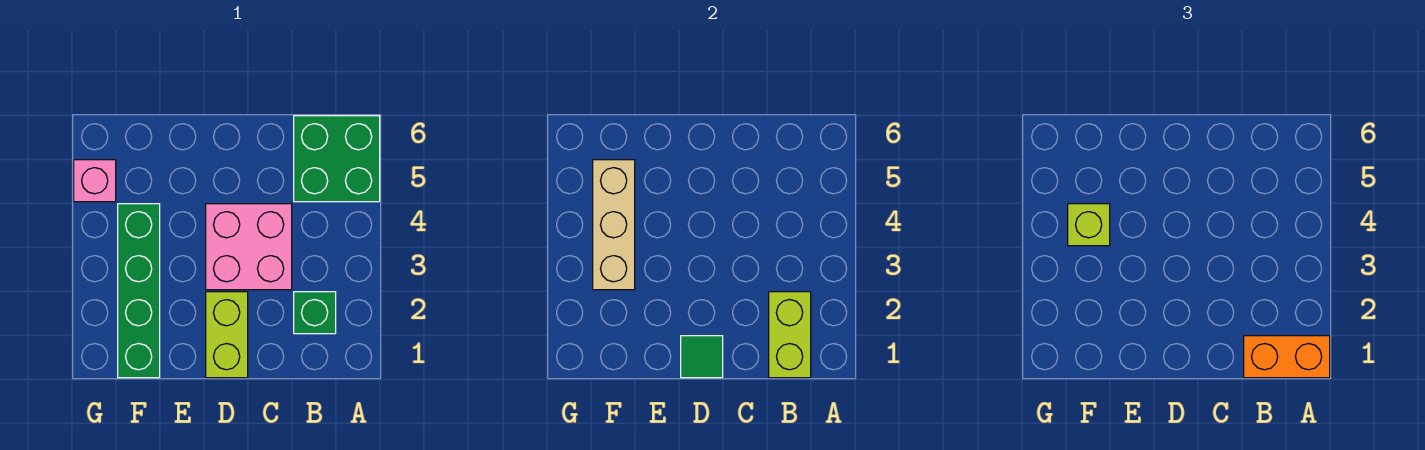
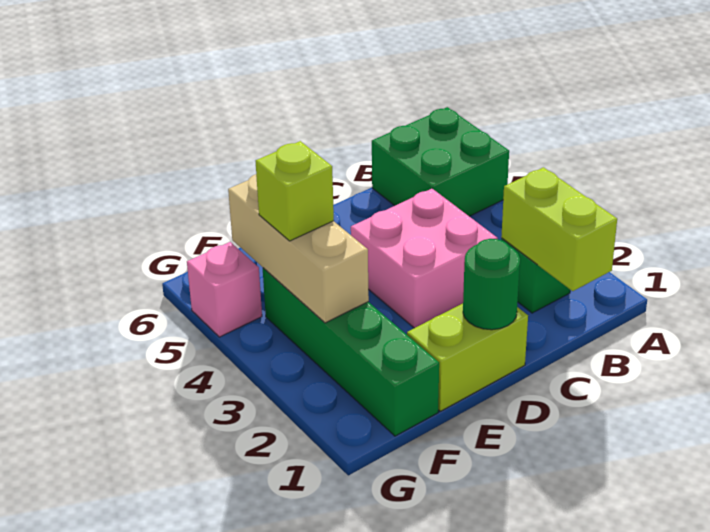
orange brick A1:B1 level 3 -> none
lime brick D1:D2 level 1 -> lime brick D1:E1 level 1
green tile D1 level 2 -> green round brick D1 level 2

